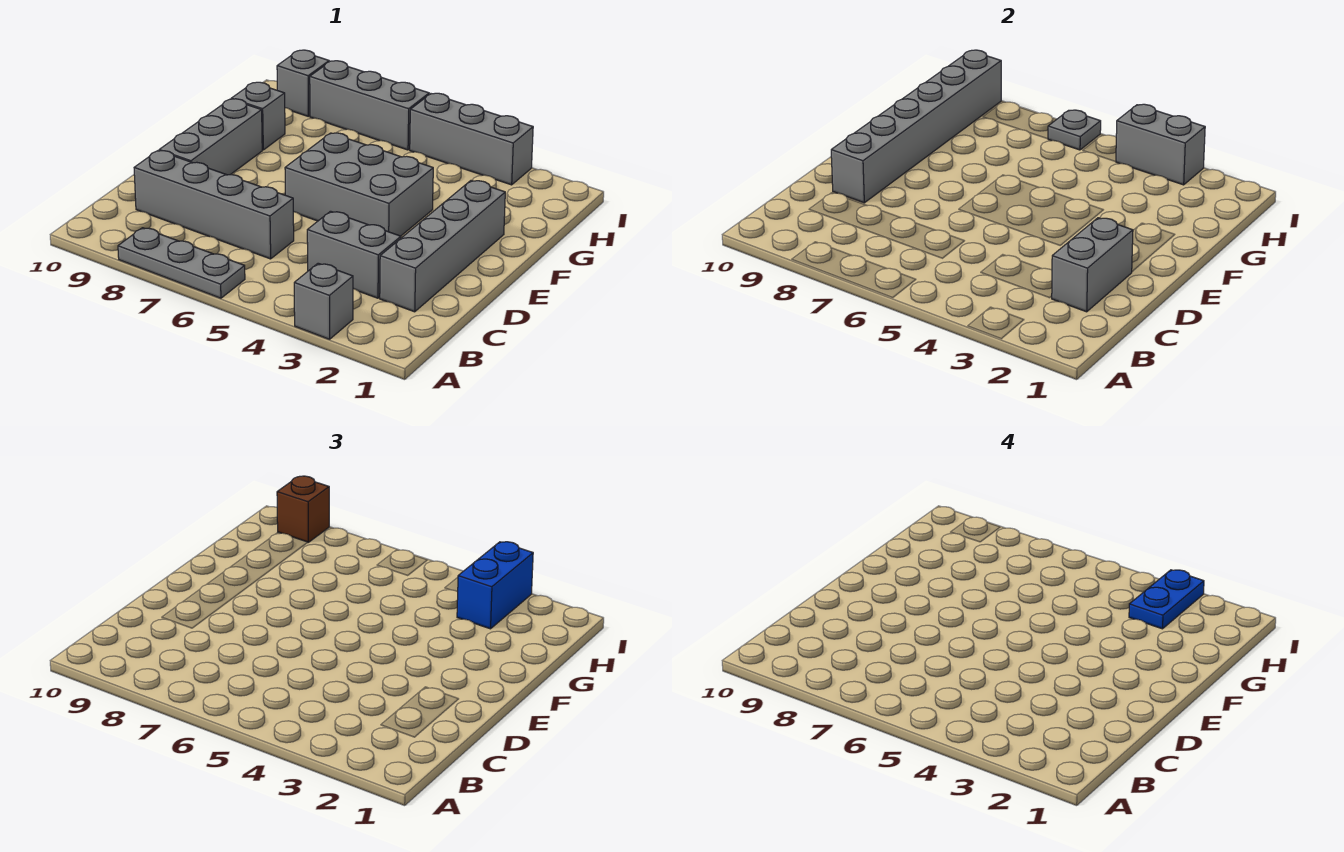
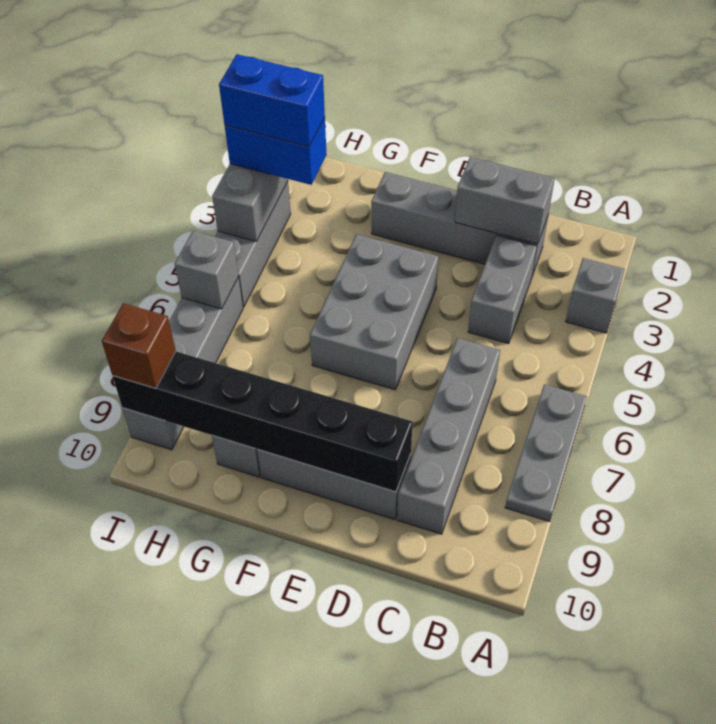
grey brick D9:I9 level 2 -> black brick D9:I9 level 2
blue plate H3:I3 level 4 -> blue brick H3:I3 level 4
grey plate I6 level 2 -> grey brick I6 level 2

